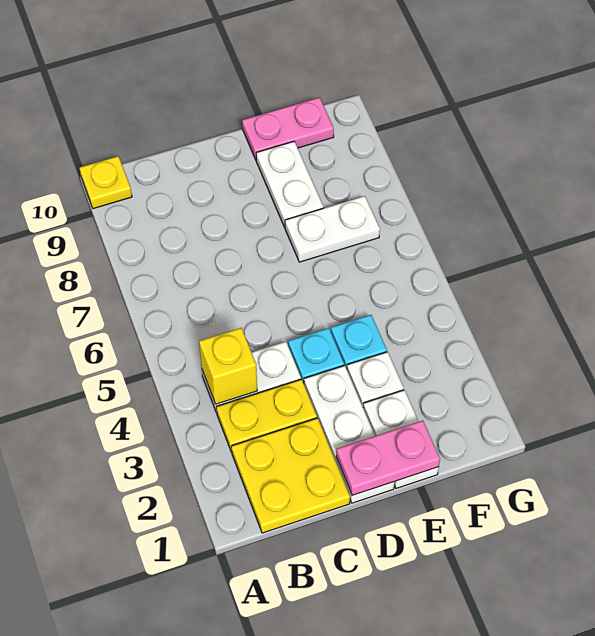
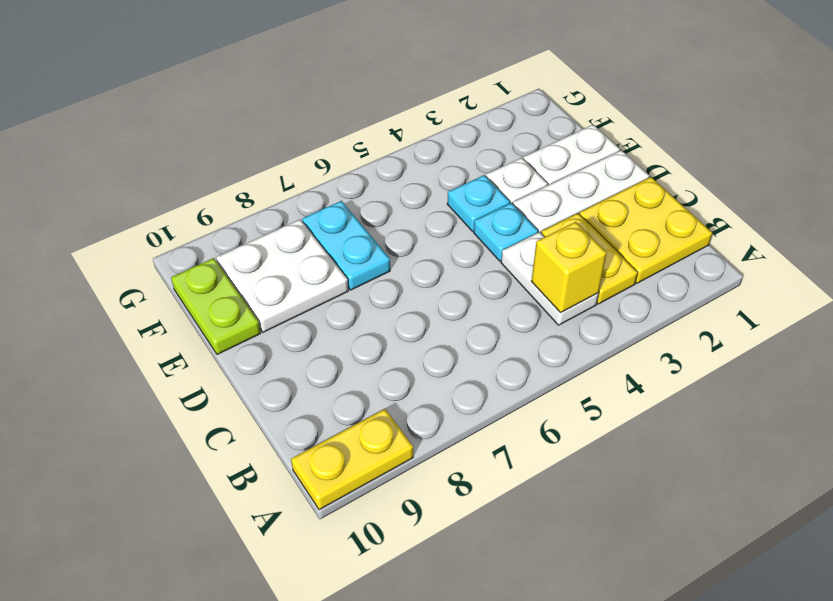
yellow plate A10 level 1 -> yellow plate A9:A10 level 1
pink plate D1:E1 level 2 -> none
white plate E7:F7 level 1 -> cyan plate E7:F7 level 1
white plate E8:E9 level 1 -> white plate E8:F9 level 1
pink plate E10:F10 level 1 -> lime plate E10:F10 level 1

